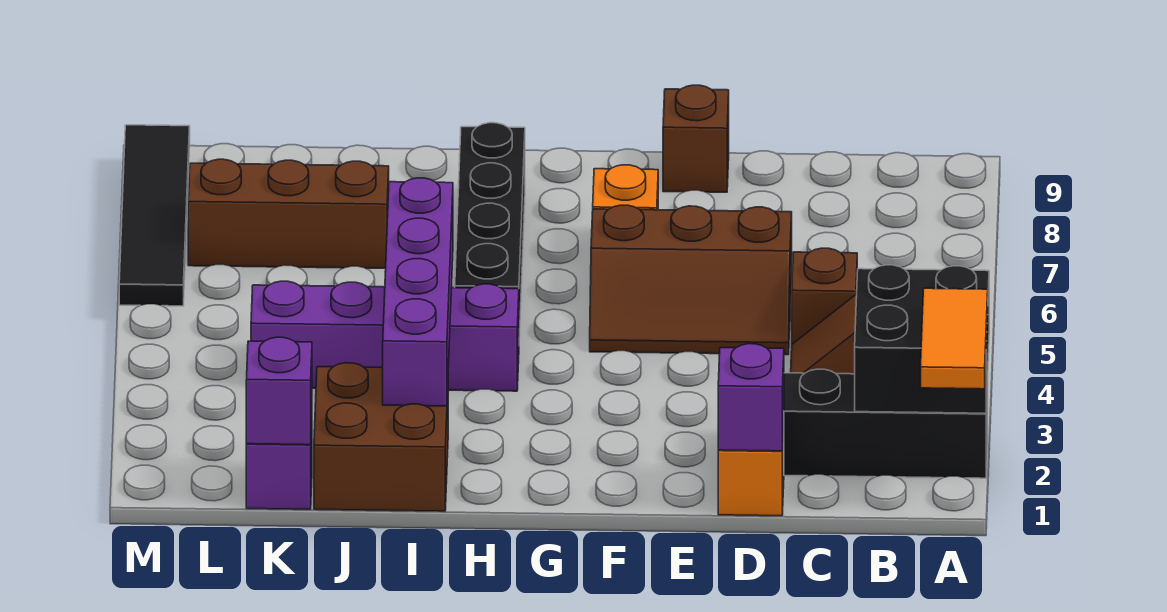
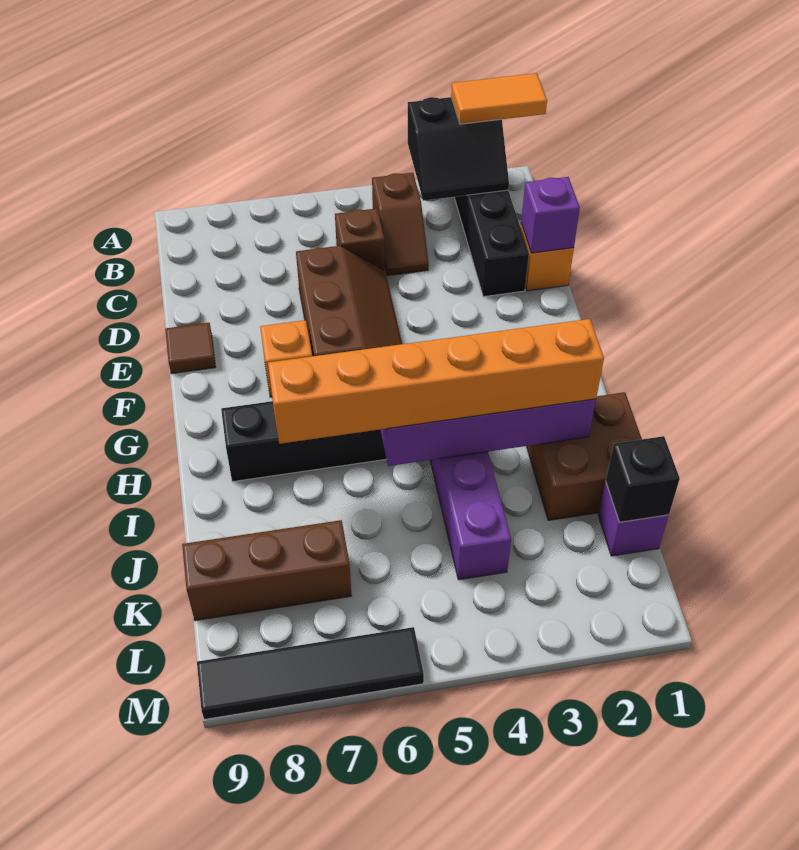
black brick A2:B3 level 2 -> black slope A2:B3 level 2 top A
brown brick E9 level 1 -> brown tile E9 level 1
none -> orange brick I2:I7 level 3
brown brick J7:L7 level 1 -> brown brick K7:K9 level 1
purple brick K1 level 2 -> black brick K1 level 2

